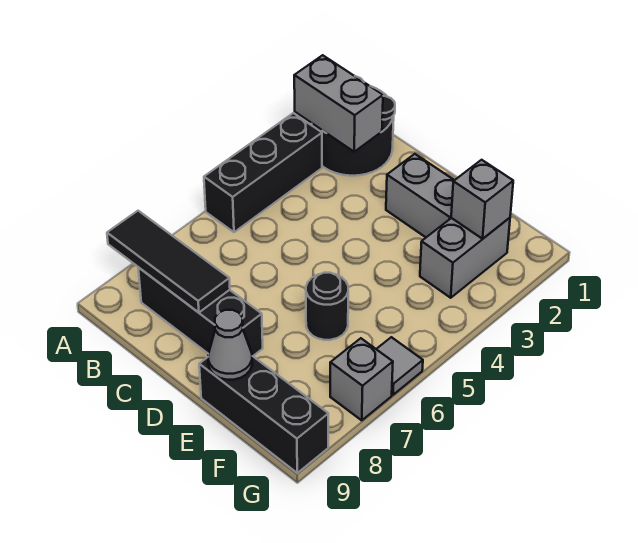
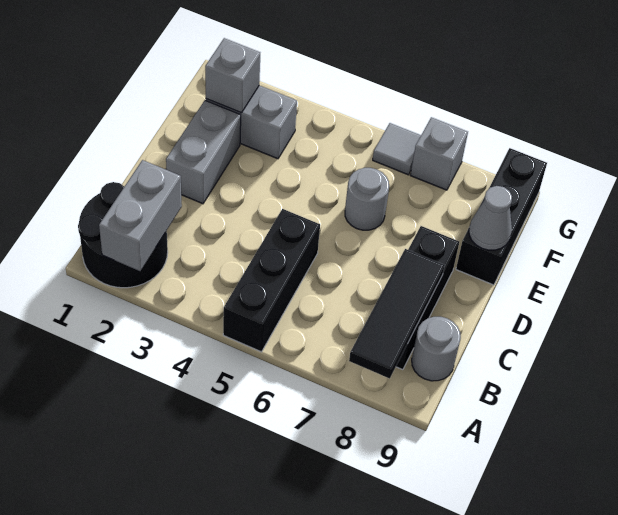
black brick A3:A5 level 1 -> black brick A5:C5 level 1
none -> grey round brick B9 level 1
black round brick E6 level 1 -> grey round brick E6 level 1

